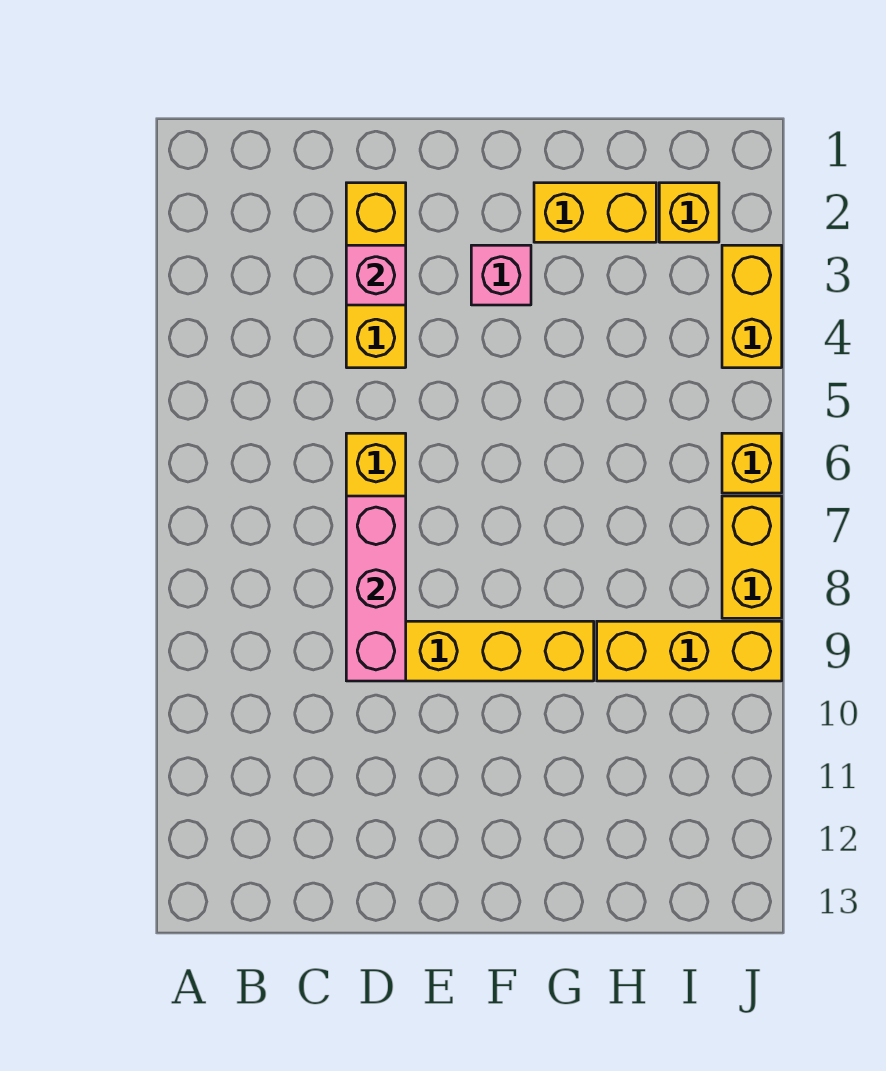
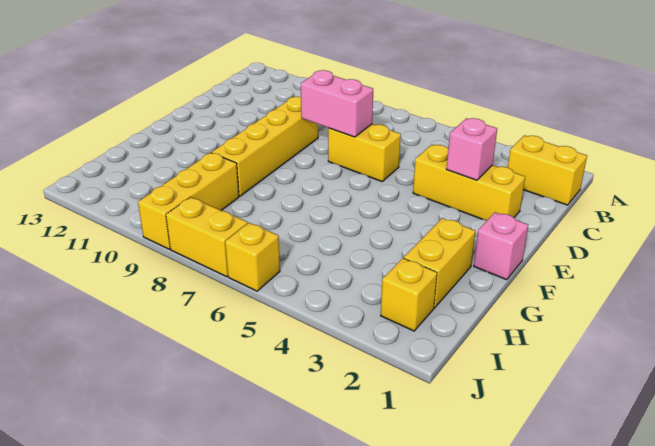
pink brick D7:D9 level 2 -> pink brick D7:D8 level 2
pink brick F3 level 1 -> pink brick F1 level 1
yellow brick J3:J4 level 1 -> yellow brick B1:B2 level 1

